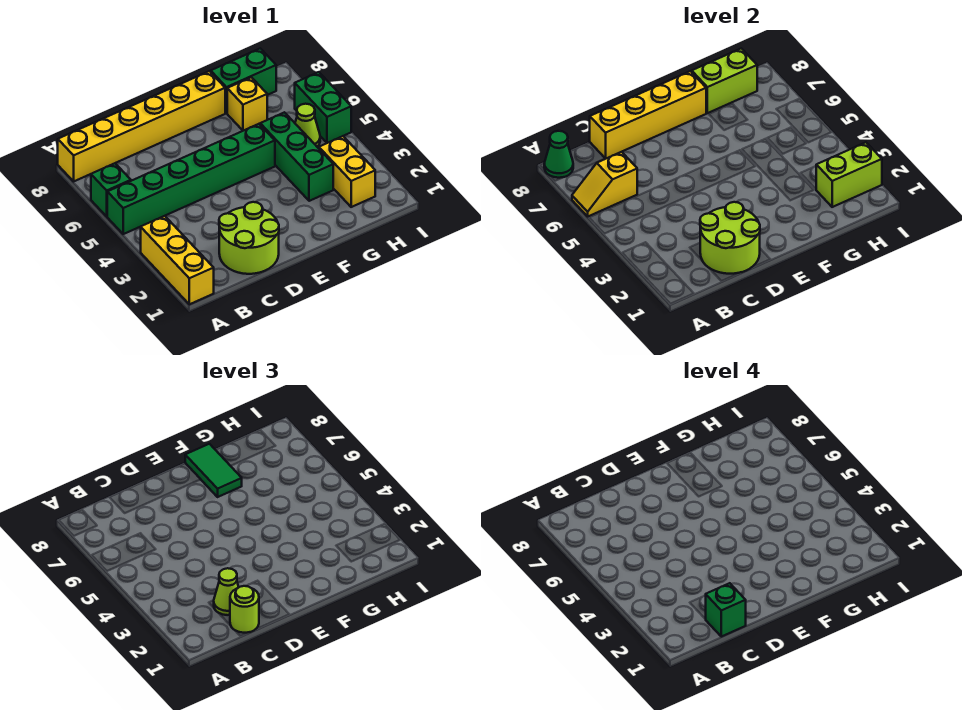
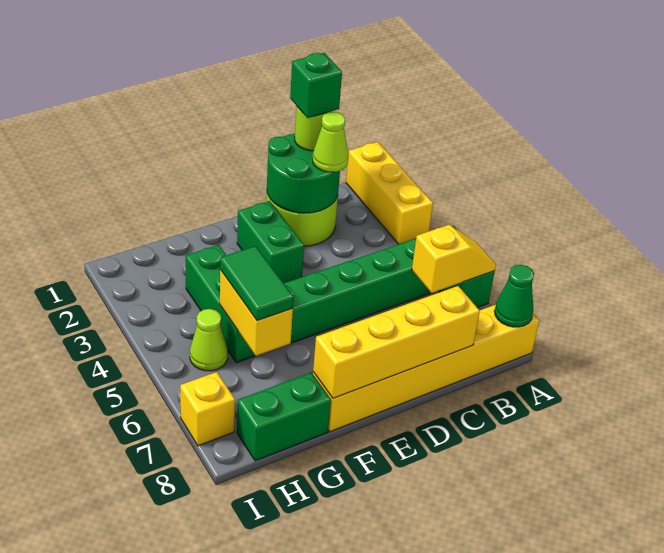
lime round brick C1:D2 level 2 -> green round brick C1:D2 level 2
green tile F7:F8 level 3 -> green tile G5:G6 level 3
yellow brick G7 level 1 -> yellow brick I7 level 1
lime brick G8:H8 level 2 -> none
yellow brick H2:H3 level 1 -> yellow brick G5:G6 level 2
lime brick H2:I2 level 2 -> none
green brick I5:I6 level 1 -> green brick E2:E3 level 1

